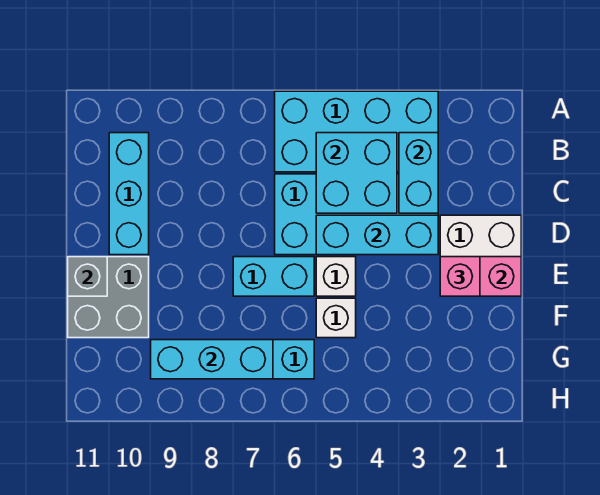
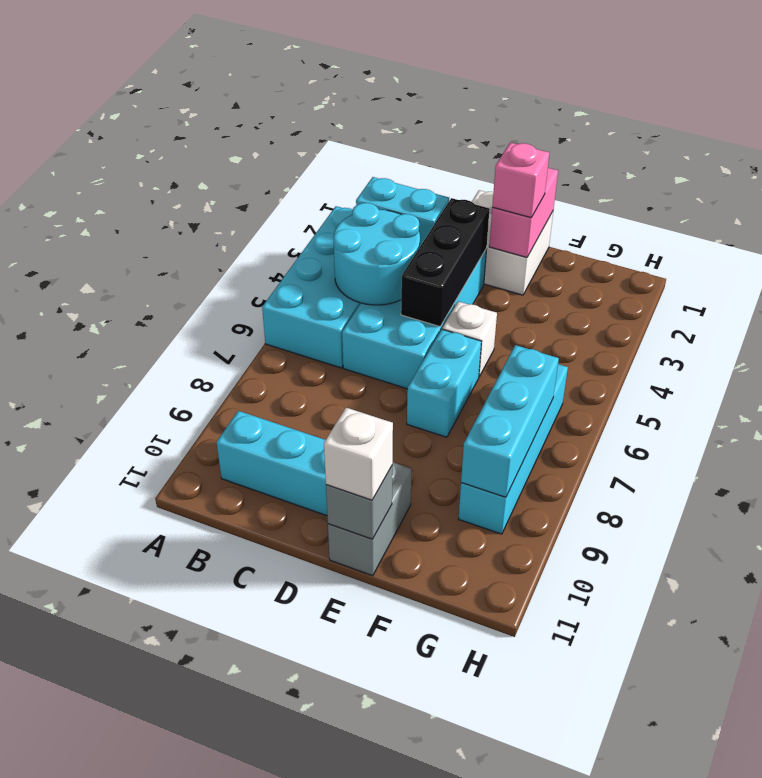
cyan brick B4:C5 level 2 -> cyan round brick B4:C5 level 2
cyan brick D3:D5 level 2 -> black brick D3:D5 level 2
grey brick E10:F11 level 1 -> grey brick E10:E11 level 1
white brick F5 level 1 -> white brick E11 level 3

